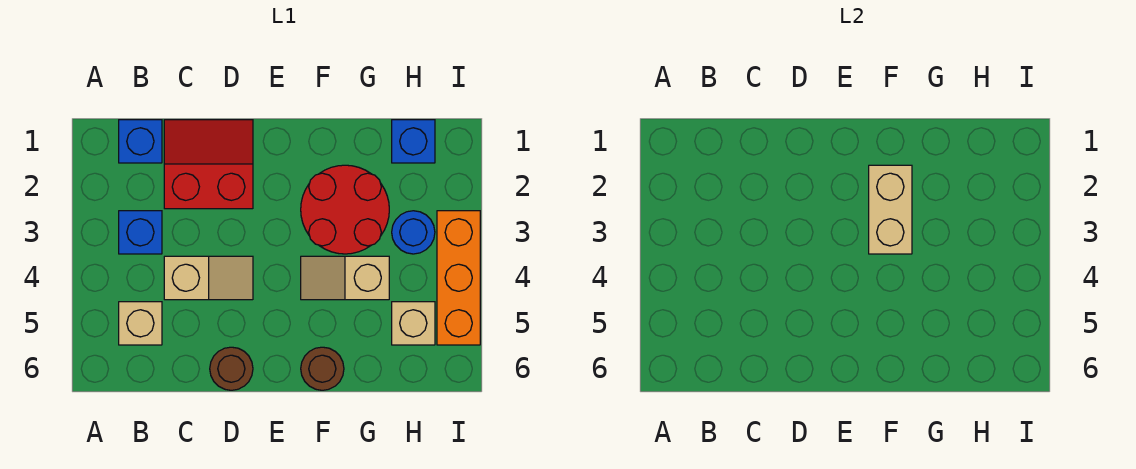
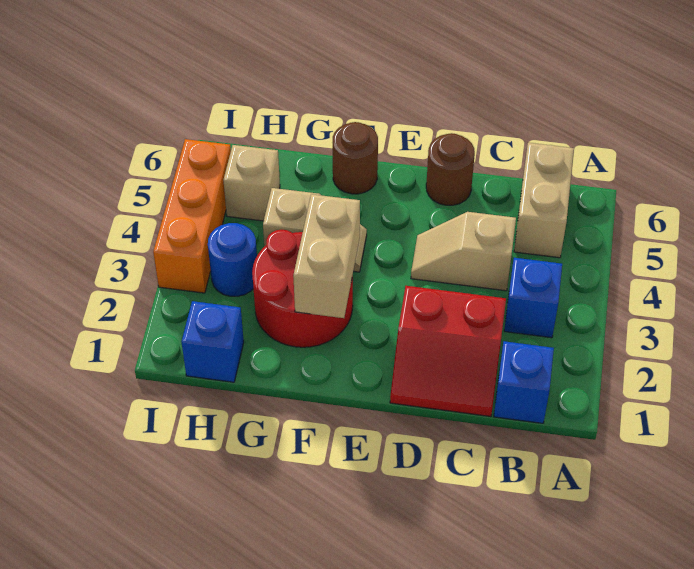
tan brick B5 level 1 -> tan brick B5:B6 level 1

